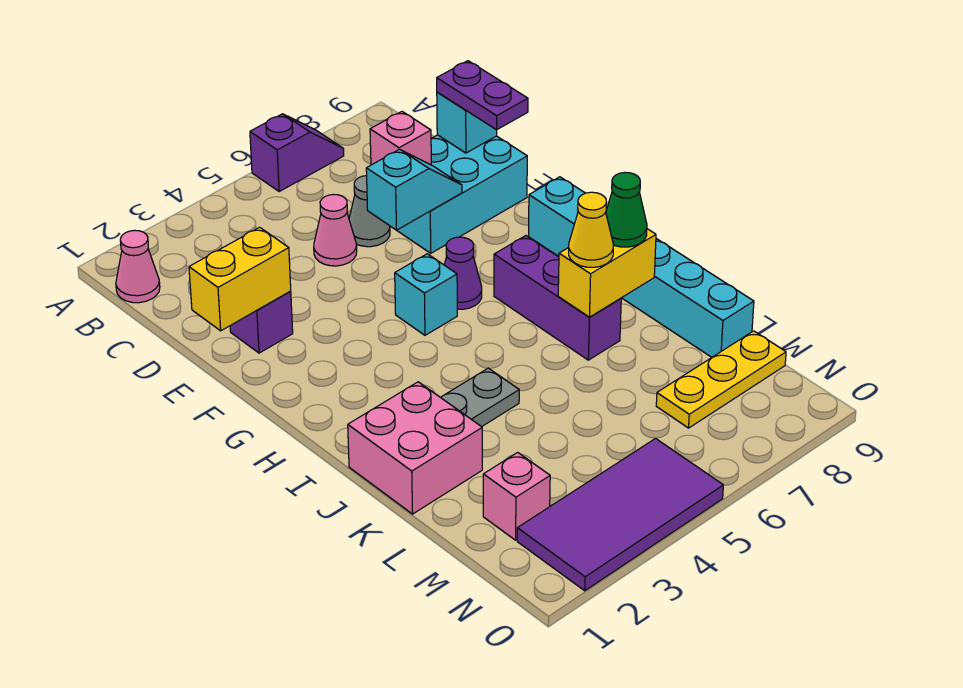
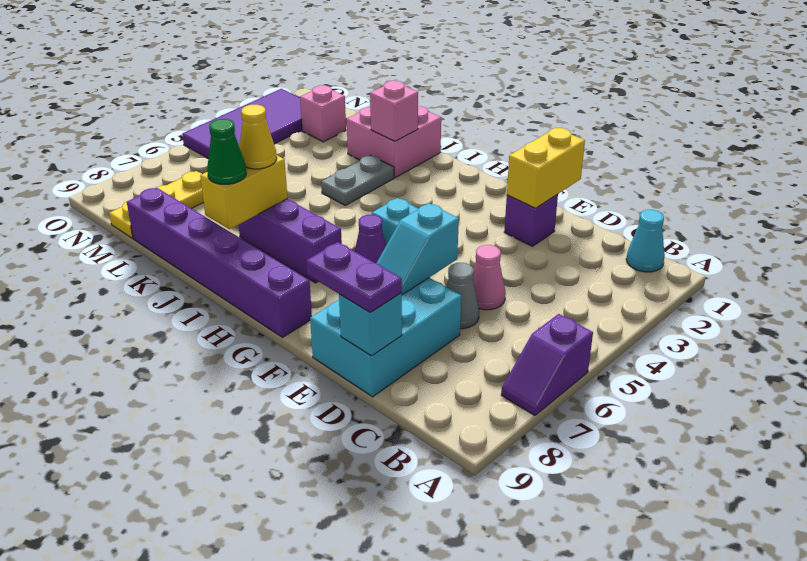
pink cone B1 level 1 -> cyan cone B1 level 1
pink brick D7 level 2 -> pink brick J2 level 2
cyan brick G9:L9 level 1 -> purple brick G9:L9 level 1

